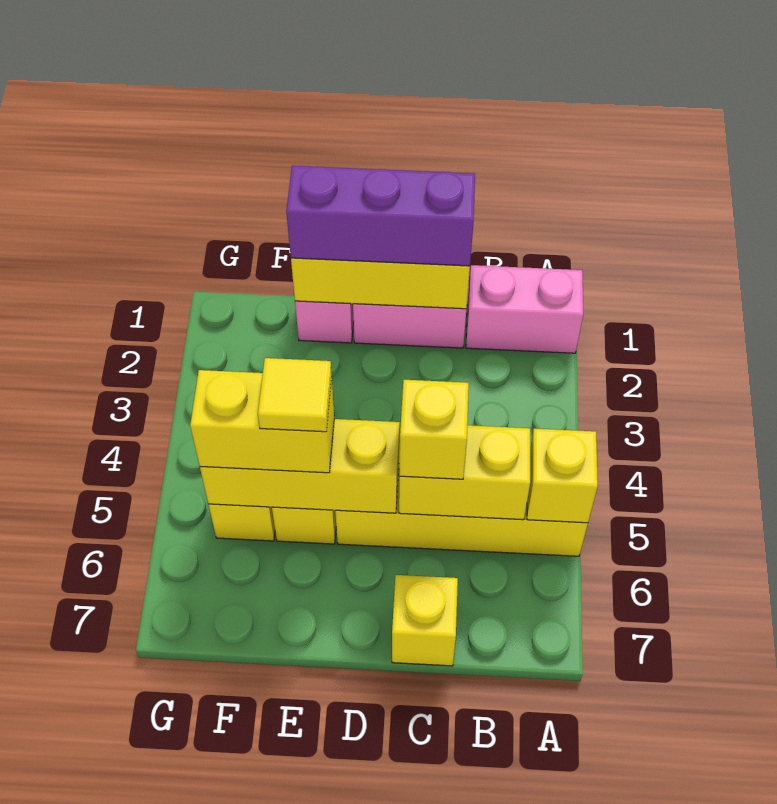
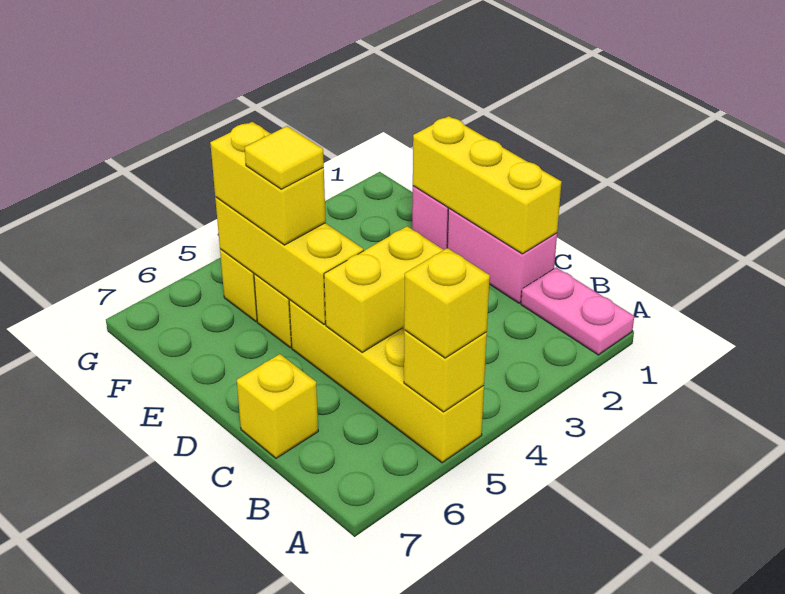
pink brick A1:B1 level 1 -> pink plate A1:B1 level 1
yellow brick B5:C5 level 2 -> yellow brick C4:C5 level 2
purple brick C1:E1 level 3 -> none
yellow brick C5 level 3 -> yellow brick A5 level 3

